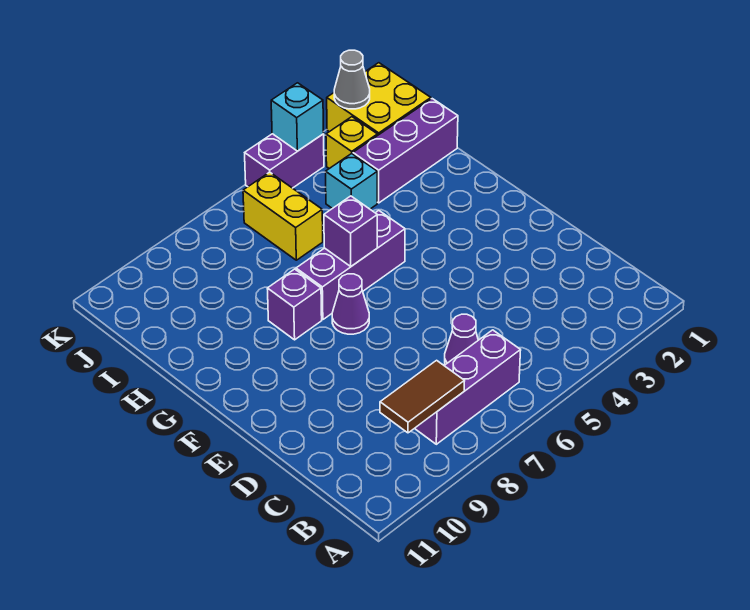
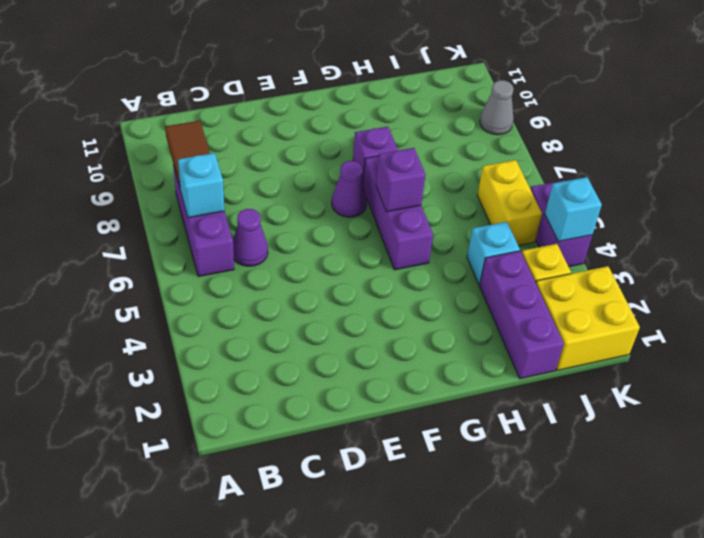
none -> cyan brick B7 level 2
yellow brick I6:J6 level 1 -> yellow brick J5:J6 level 1
grey cone K2 level 2 -> grey cone K9 level 1

